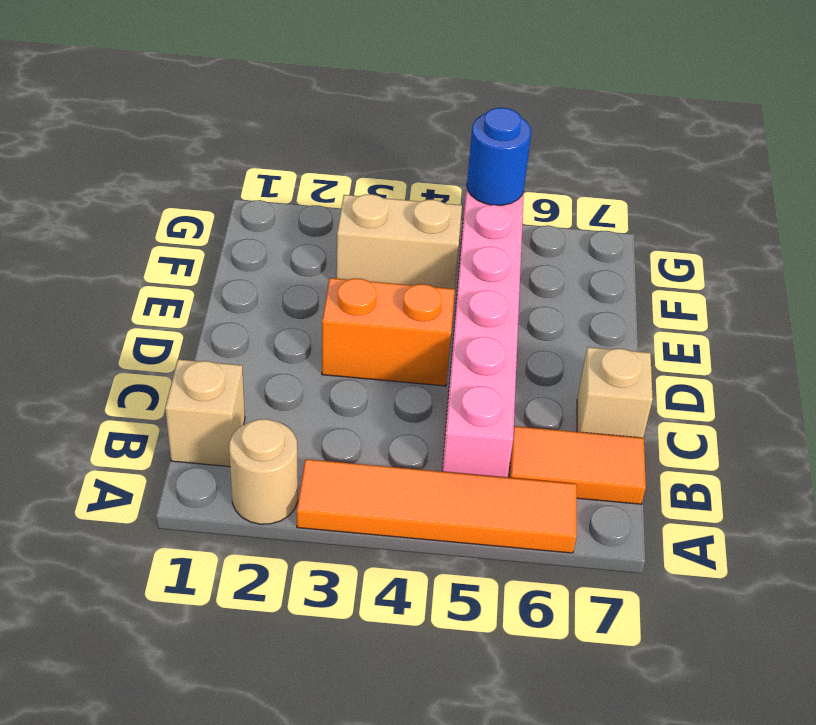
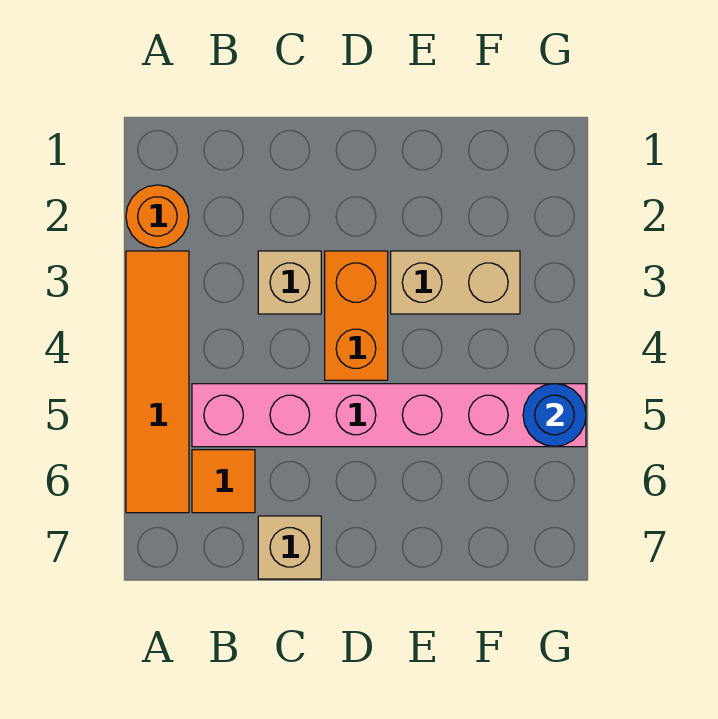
tan round brick A2 level 1 -> orange round brick A2 level 1
tan brick B1 level 1 -> tan brick C3 level 1
orange tile B6:B7 level 1 -> orange tile B6 level 1
tan brick F3:F4 level 1 -> tan brick E3:F3 level 1

